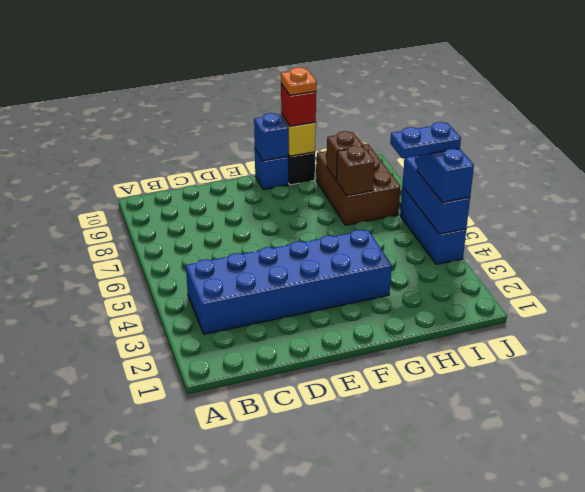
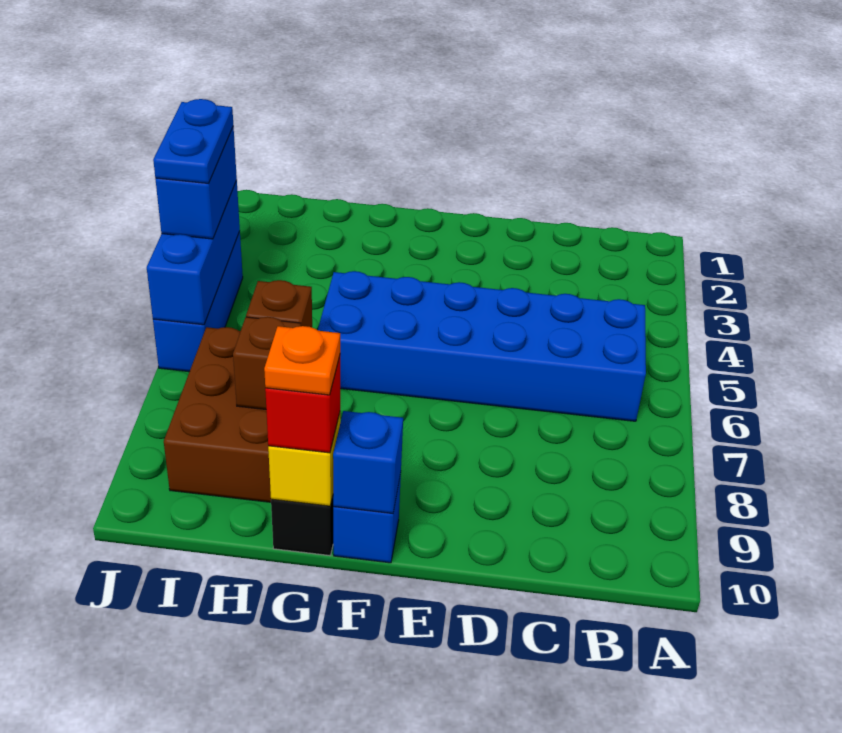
blue brick B3:G4 level 1 -> blue brick B5:G6 level 1
blue plate I5:J5 level 4 -> blue plate J4:J5 level 4

